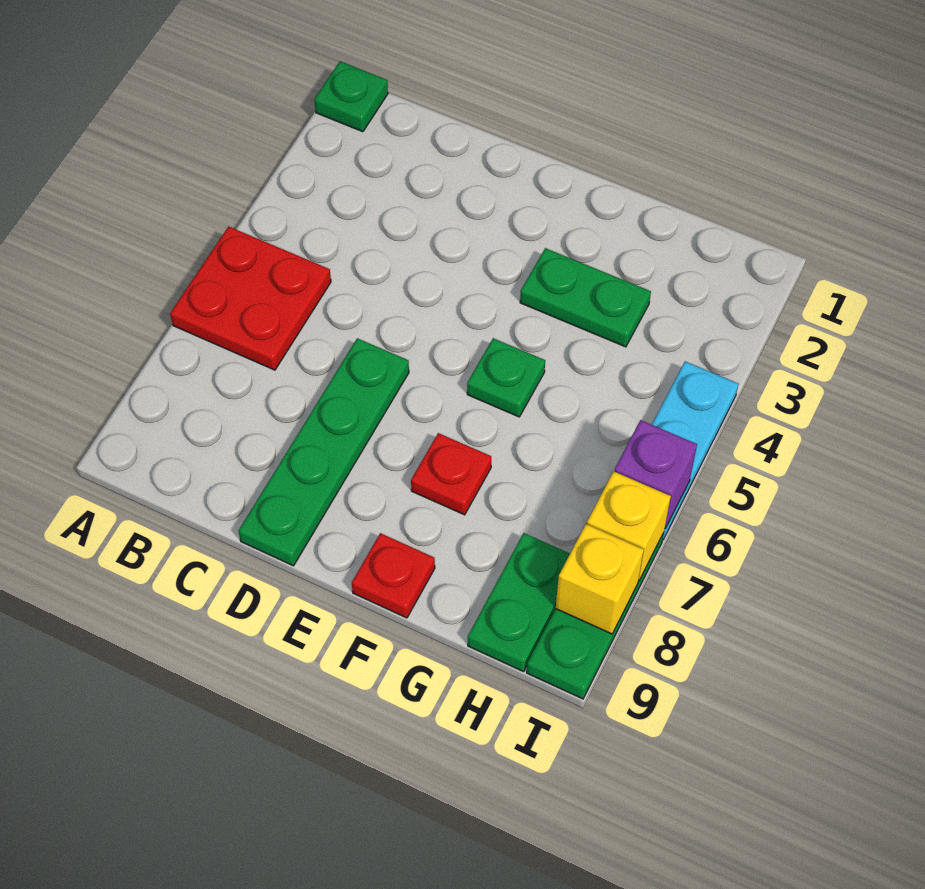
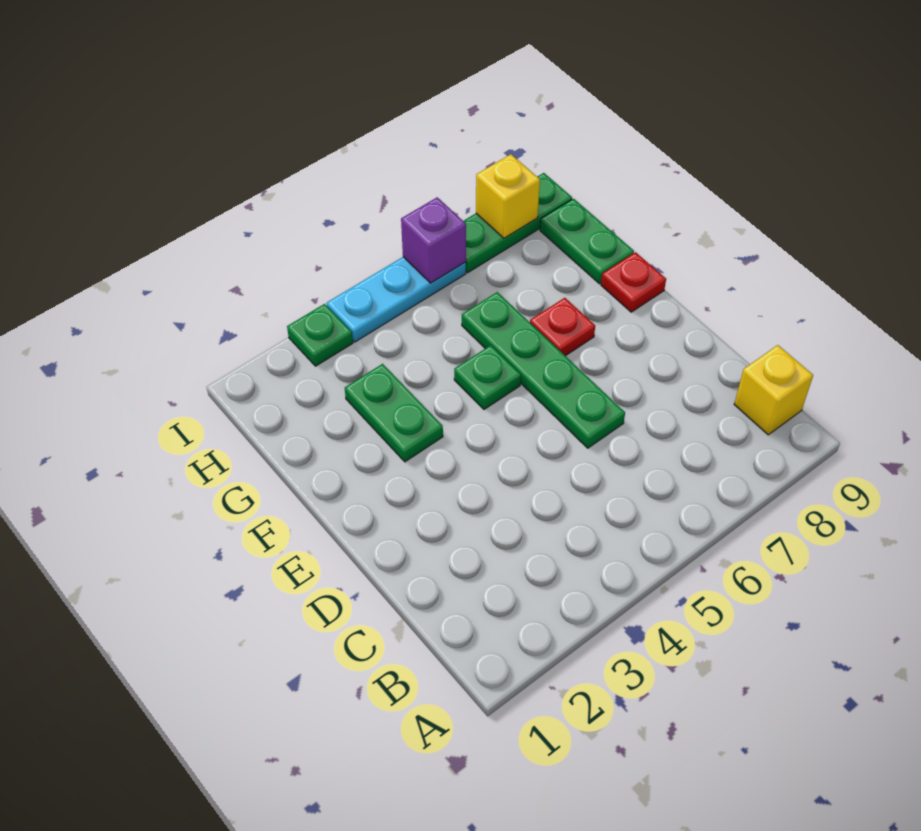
green plate A1 level 1 -> green plate I3 level 1
red plate A5:B6 level 1 -> none
green plate D6:D9 level 1 -> green plate D6:G6 level 1
green plate H8:H9 level 1 -> green plate G9:H9 level 1
yellow brick I7 level 2 -> yellow brick B9 level 1

